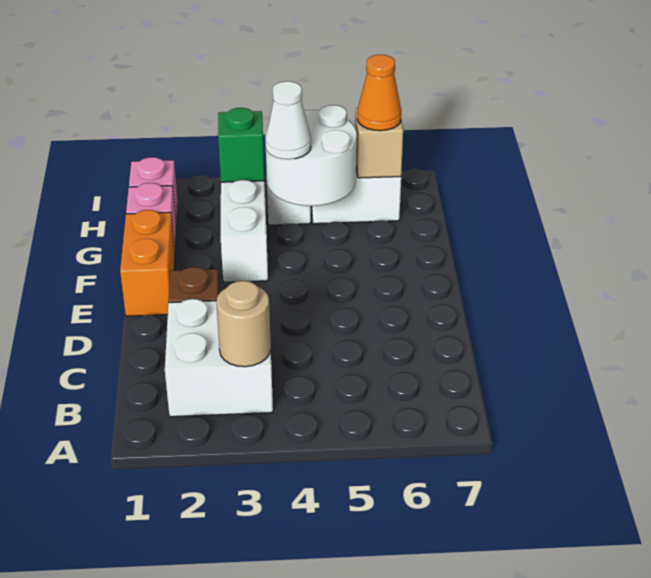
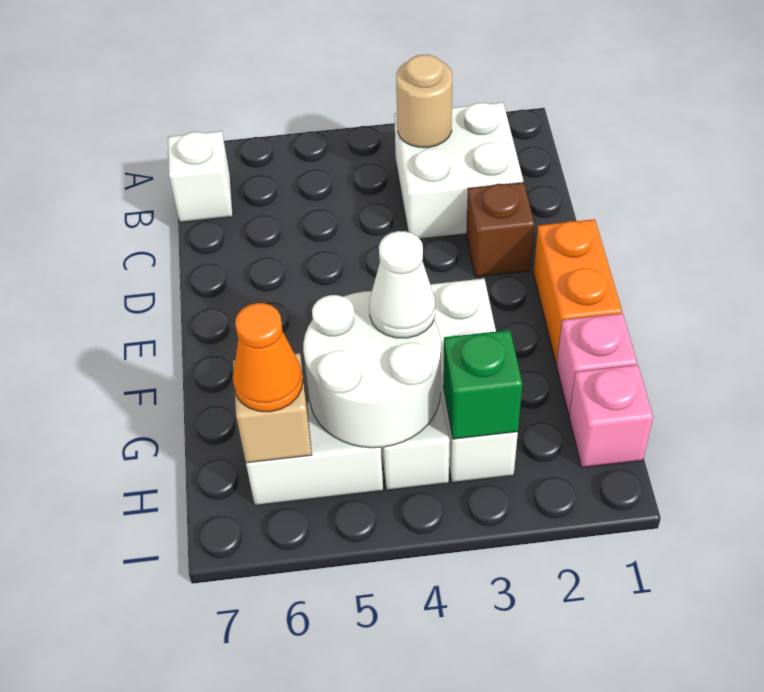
none -> white brick B7 level 1

